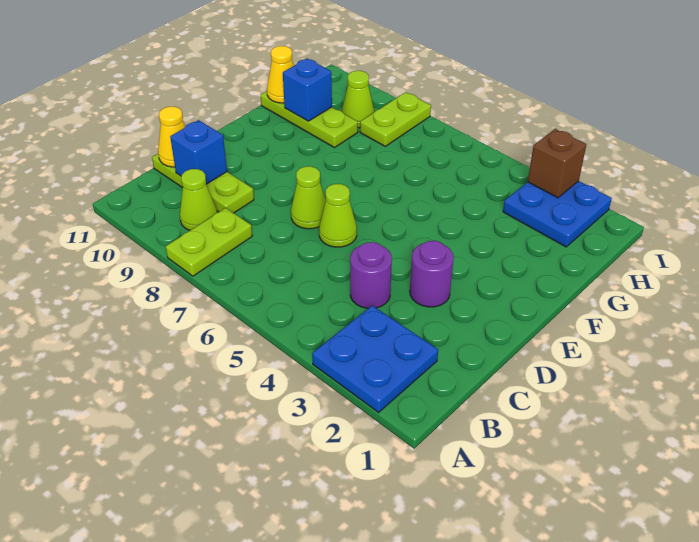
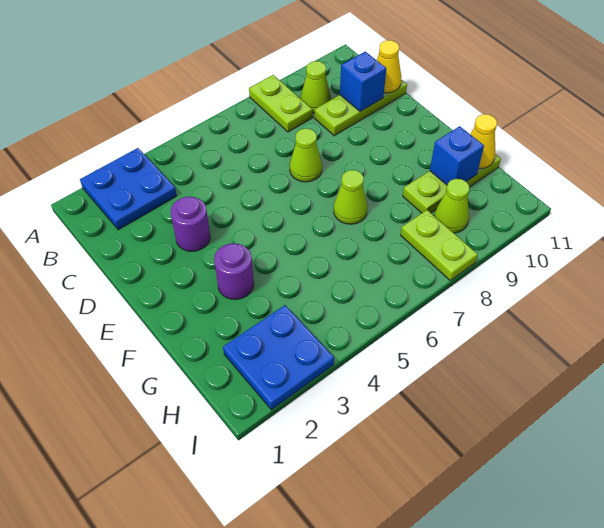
purple round brick C4 level 1 -> purple round brick F3 level 1
lime cone D6 level 1 -> lime cone F7 level 1
brown brick I3 level 2 -> none

